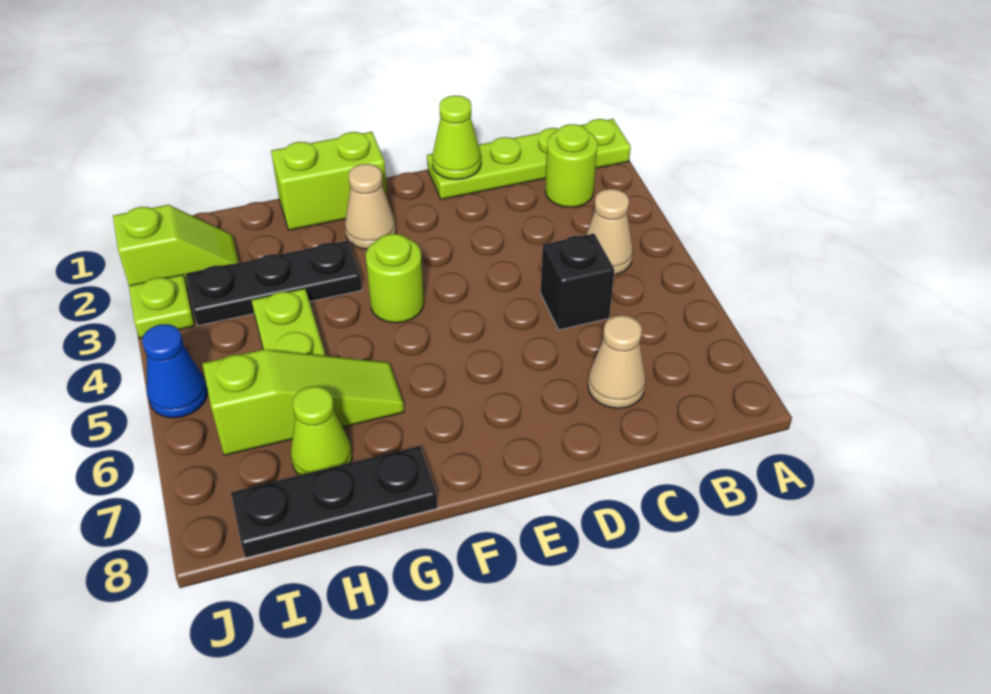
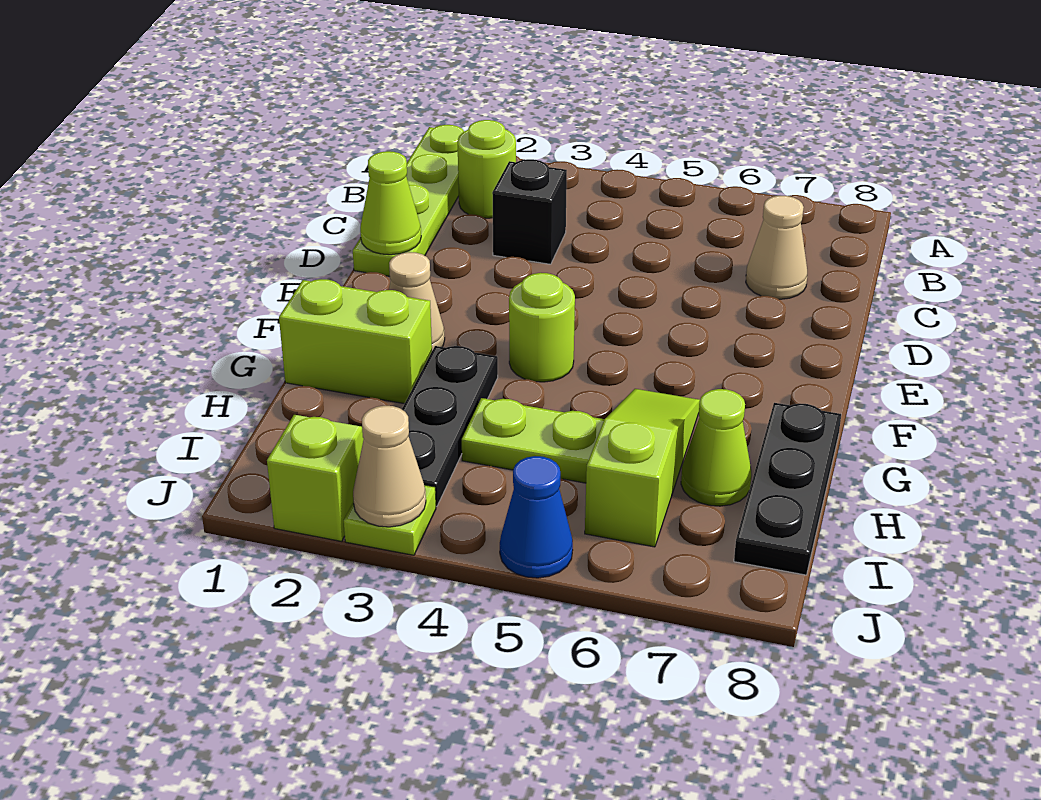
tan cone B4 level 1 -> tan cone J3 level 2
black brick C5 level 1 -> black brick C3 level 1
lime brick F1:G1 level 1 -> lime brick G1:G2 level 1

